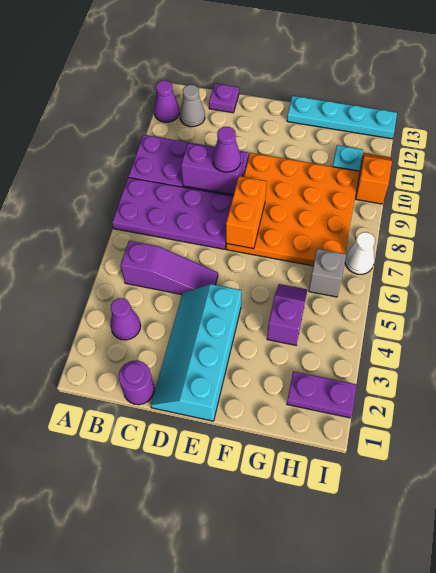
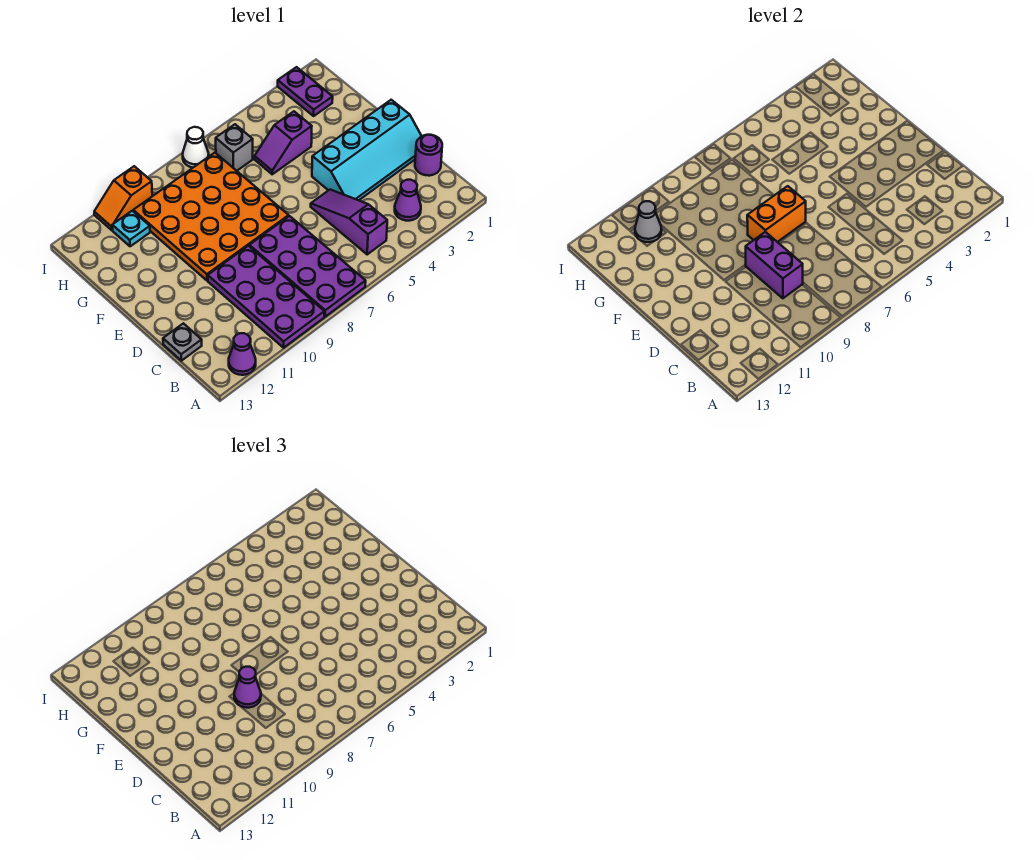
grey cone B12 level 1 -> grey cone H11 level 2
purple plate C13 level 1 -> grey plate C13 level 1
cyan plate F13:I13 level 1 -> none

